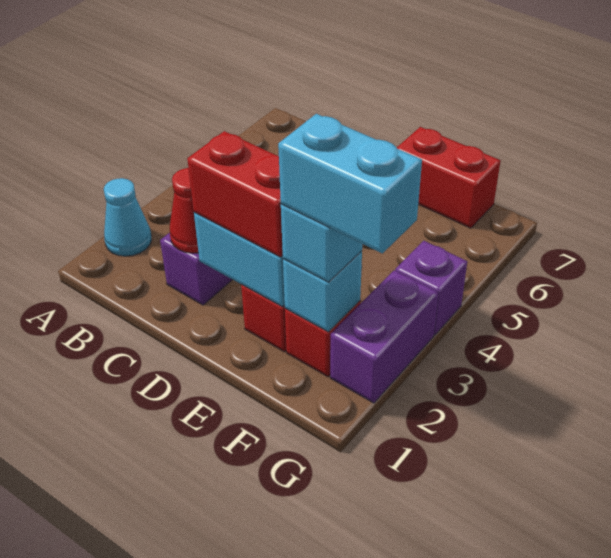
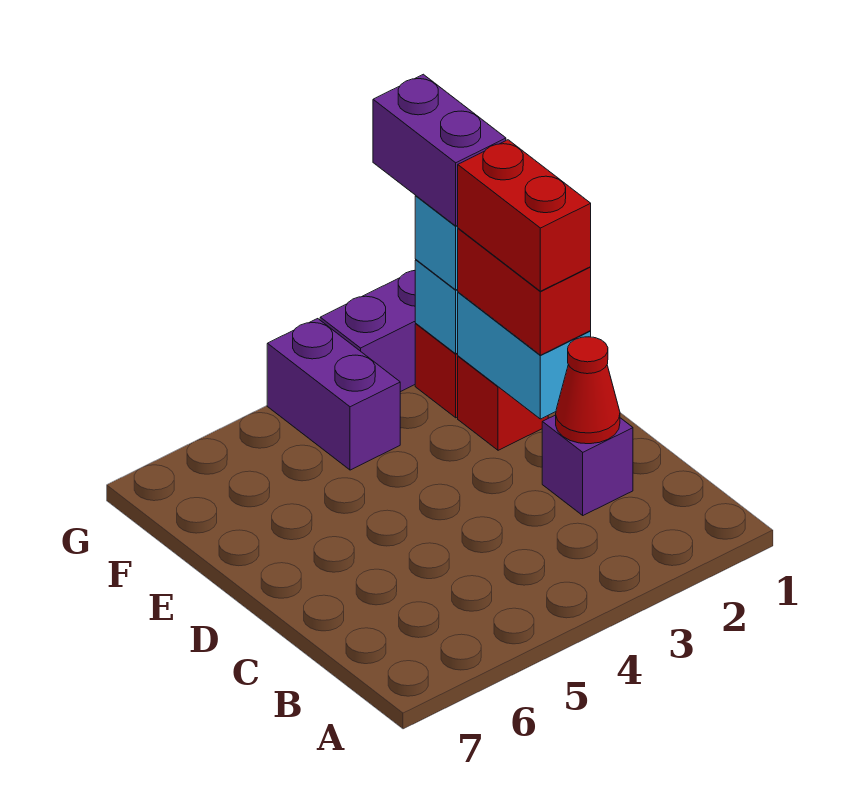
cyan cone A2 level 1 -> none
red brick E7:F7 level 1 -> red brick D2:E2 level 4
cyan brick F2:G2 level 4 -> purple brick F2:G2 level 4
purple brick G4 level 1 -> purple brick F4:G4 level 1

